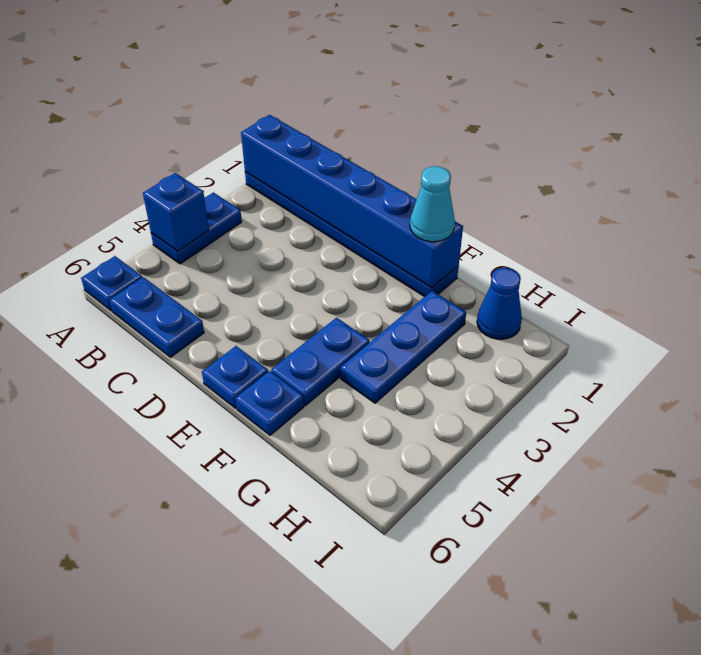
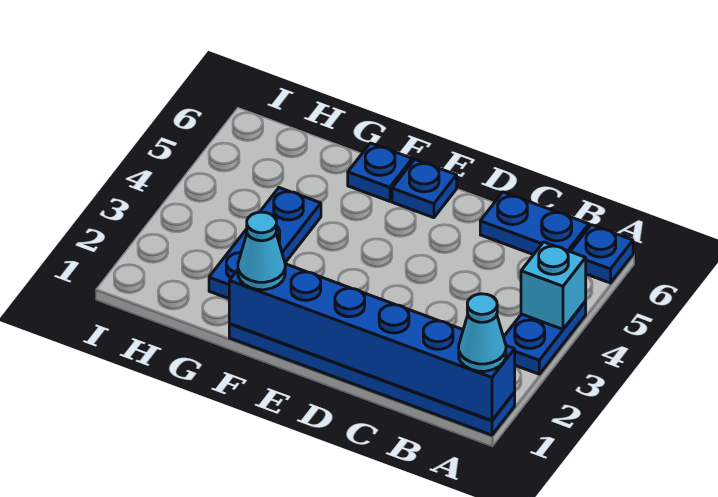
none -> cyan cone A1 level 3
blue brick A4 level 2 -> cyan brick A4 level 2
blue plate F4:F5 level 1 -> none
blue cone H1 level 1 -> none

